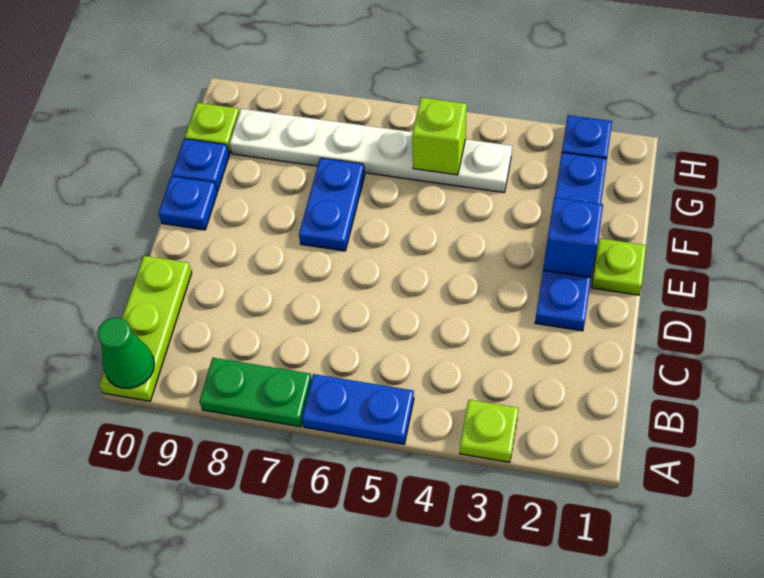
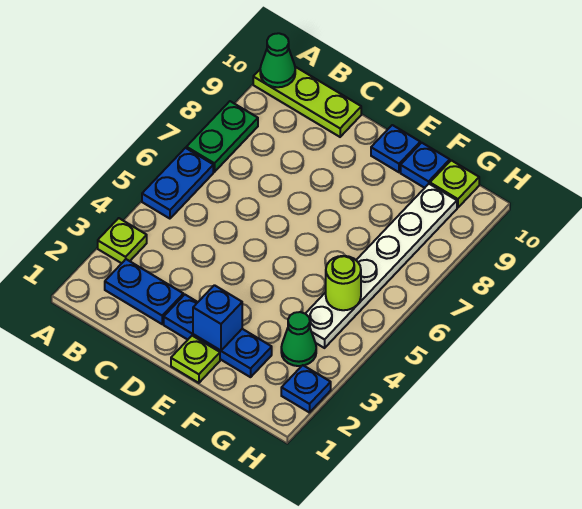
blue plate D2:G2 level 1 -> blue plate D2:F2 level 1
blue plate E7:F7 level 1 -> blue plate B2:C2 level 1
none -> green cone G3 level 1
lime brick G5 level 2 -> lime round brick G5 level 2

